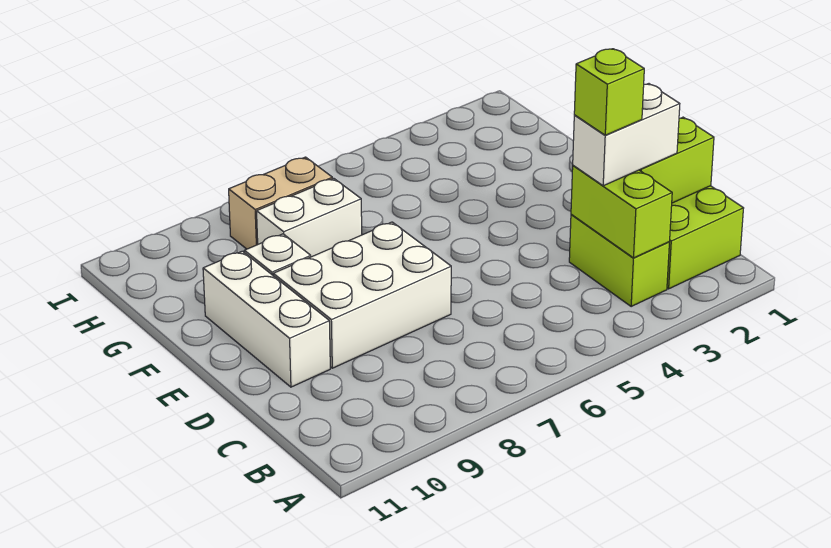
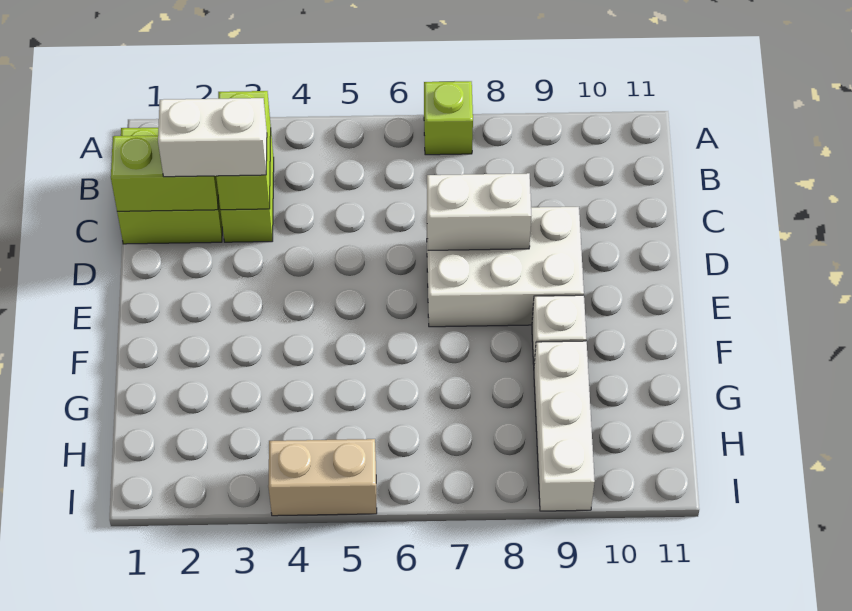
lime brick C3 level 4 -> lime brick A7 level 1
white brick D10:F10 level 1 -> white brick G9:I9 level 1
white brick G7:G8 level 1 -> white brick D7:D8 level 2
tan brick H7:H8 level 1 -> tan brick I4:I5 level 1

